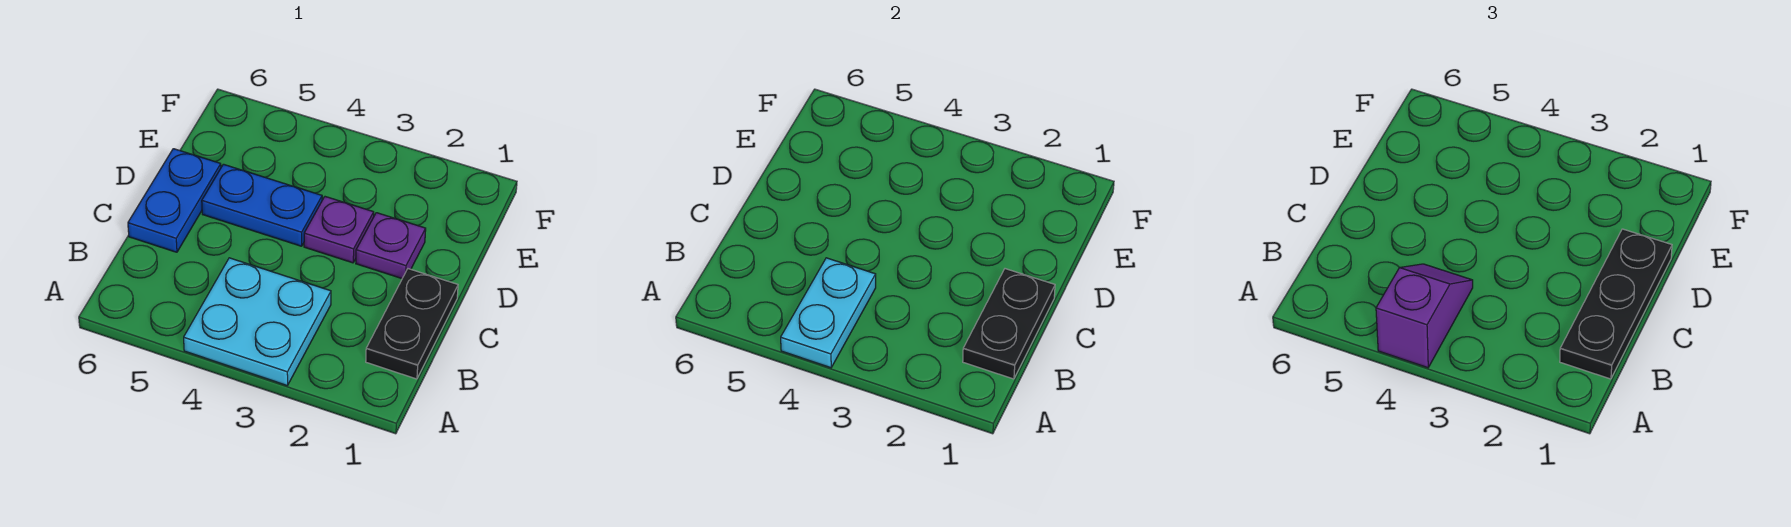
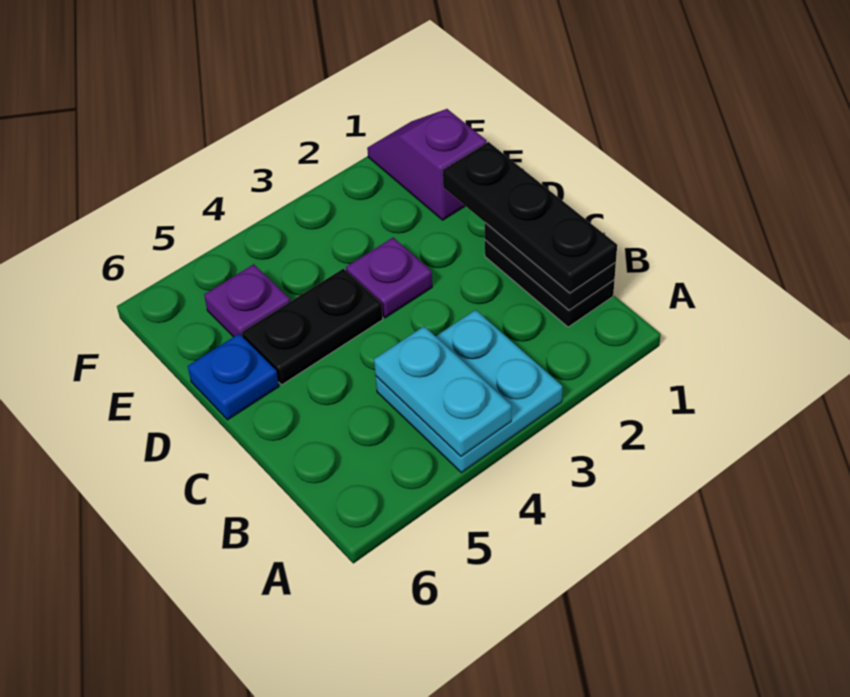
purple slope A4:B4 level 3 top A -> purple slope E1:F1 level 1 top E
blue plate C6:D6 level 1 -> blue plate D6 level 1
purple plate D2 level 1 -> purple plate E5 level 1
blue plate D4:D5 level 1 -> black plate D4:D5 level 1

